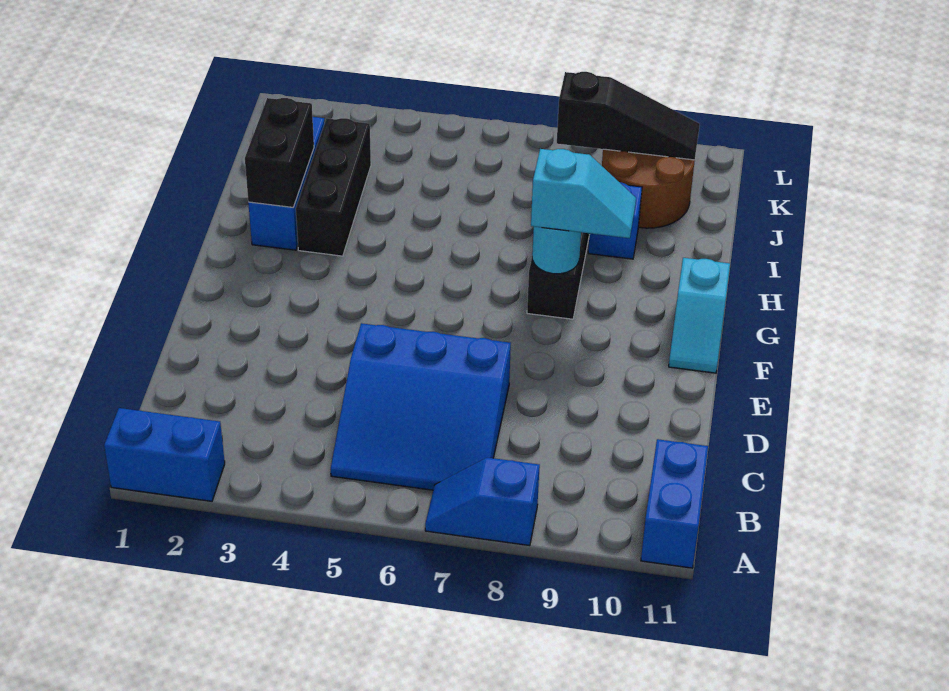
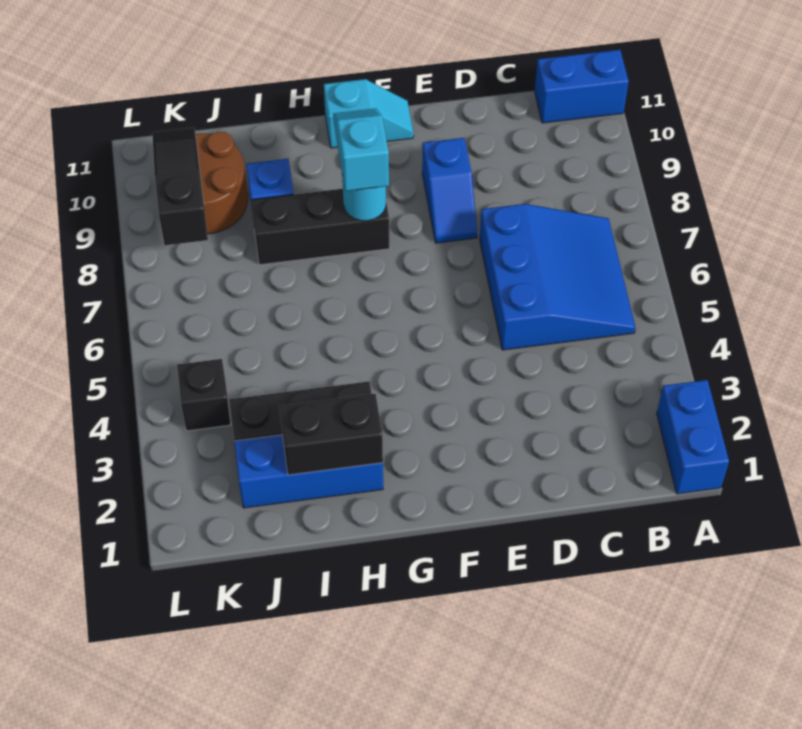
blue slope A7:A8 level 1 top 8 -> blue slope E8:E9 level 1 top 9
none -> black brick K4 level 1

